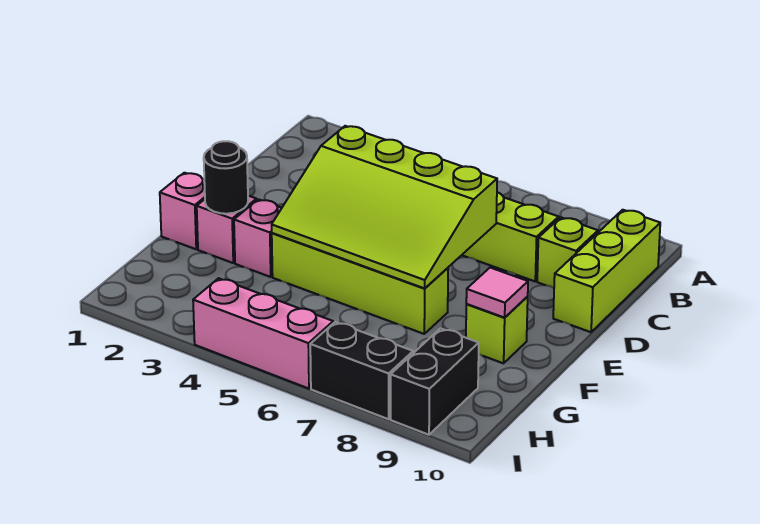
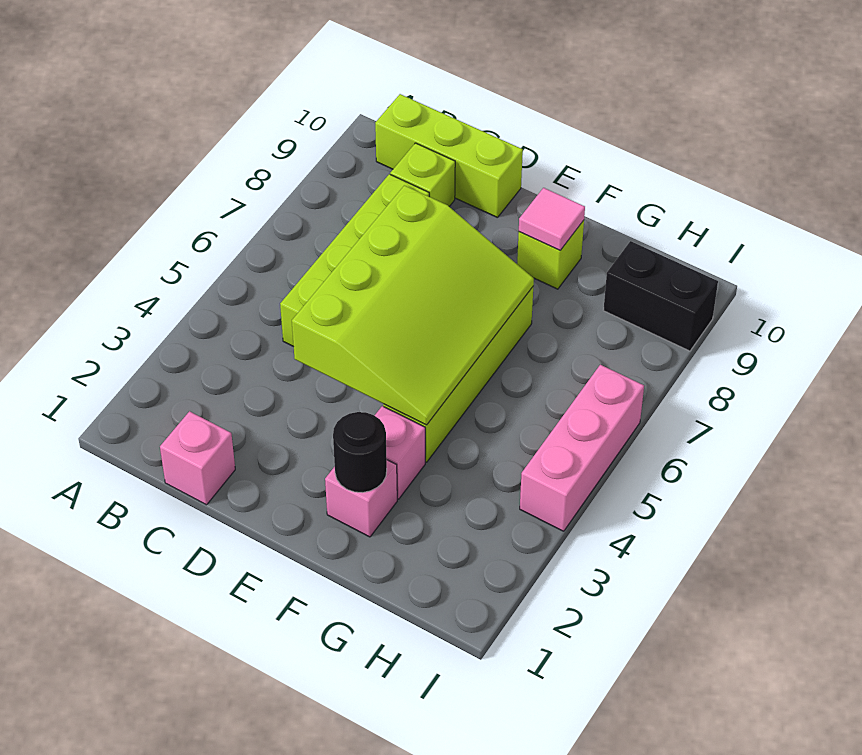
pink brick F1 level 1 -> pink brick C1 level 1
black brick I7:I8 level 1 -> none

